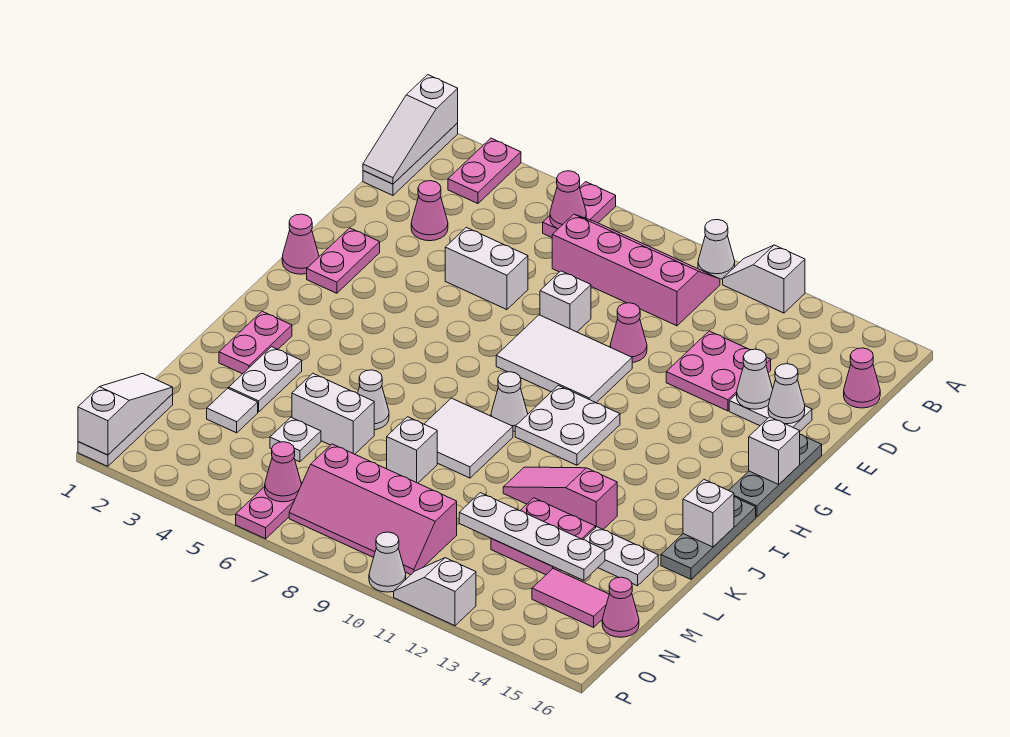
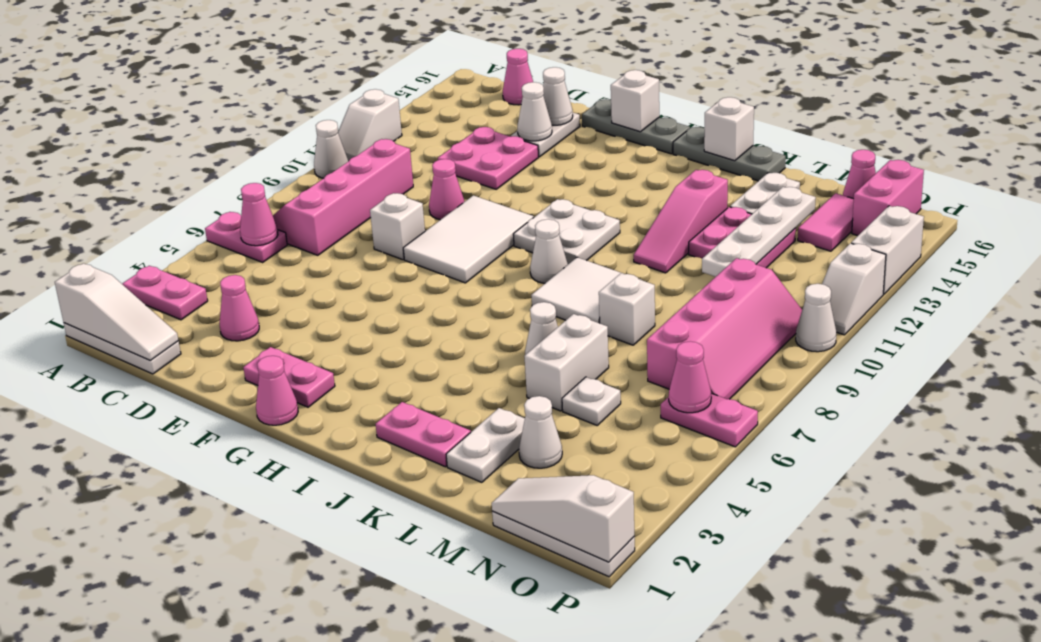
white brick E5:E6 level 1 -> white brick P13:P14 level 1
white plate K3:L3 level 1 -> white plate L2:L3 level 1
white tile M3 level 1 -> white cone M3 level 1
none -> pink brick O15:O16 level 1

